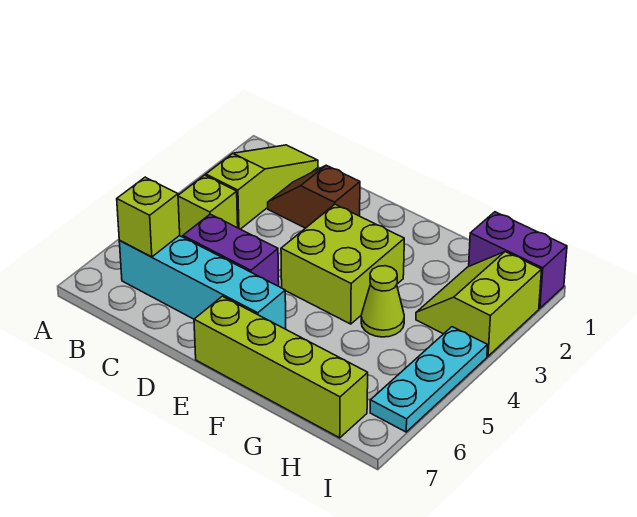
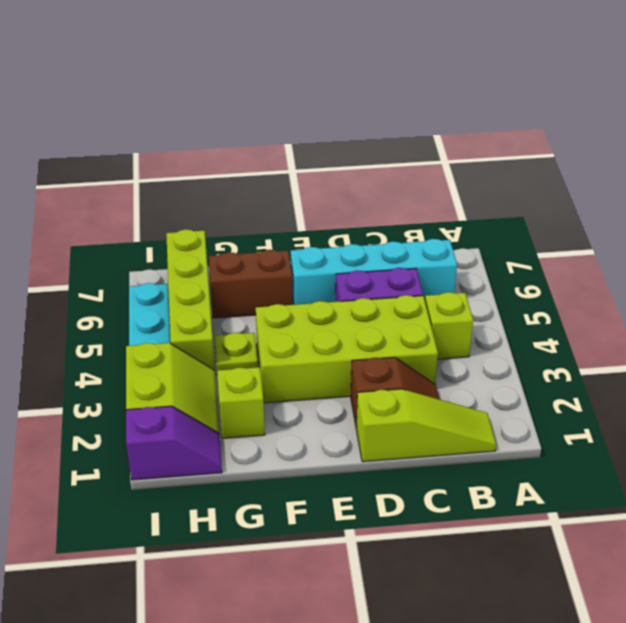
lime slope B1:B3 level 1 top 3 -> lime slope B1:D1 level 1 top D
lime brick B6 level 2 -> lime brick G2 level 1
lime brick E3:F4 level 1 -> lime brick C3:F4 level 1
lime brick E7:H7 level 1 -> lime brick H4:H7 level 1
none -> brown brick F6:G6 level 1
lime cone G4 level 1 -> lime plate G4 level 1
purple brick H1:I1 level 1 -> purple slope H1:I1 level 1 top I

